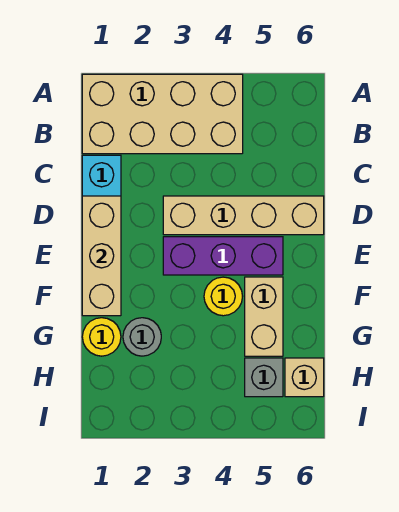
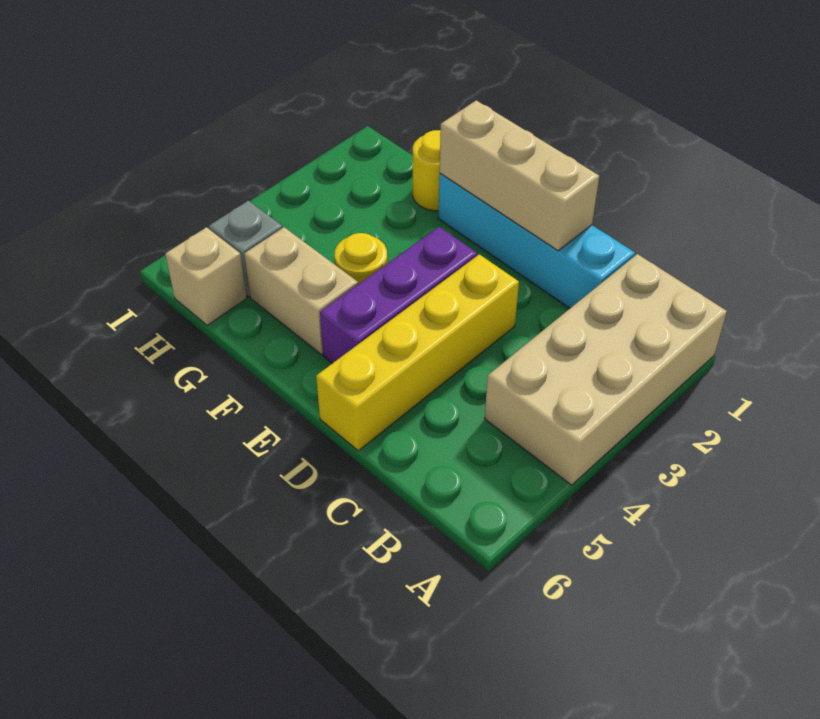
tan brick D3:D6 level 1 -> yellow brick D3:D6 level 1
grey round brick G2 level 1 -> none

